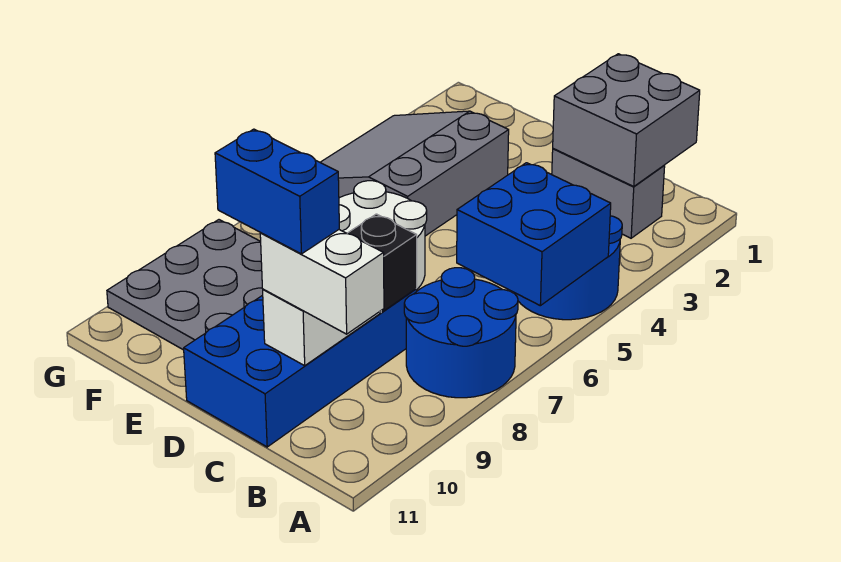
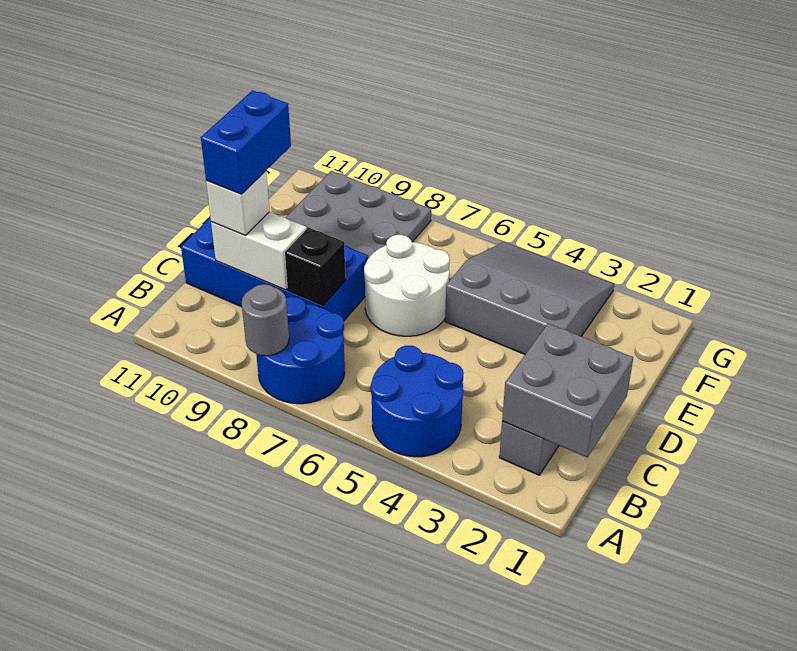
blue brick A5:B6 level 2 -> none
none -> grey round brick A8 level 2
white brick B10:C10 level 3 -> white brick C10 level 3

